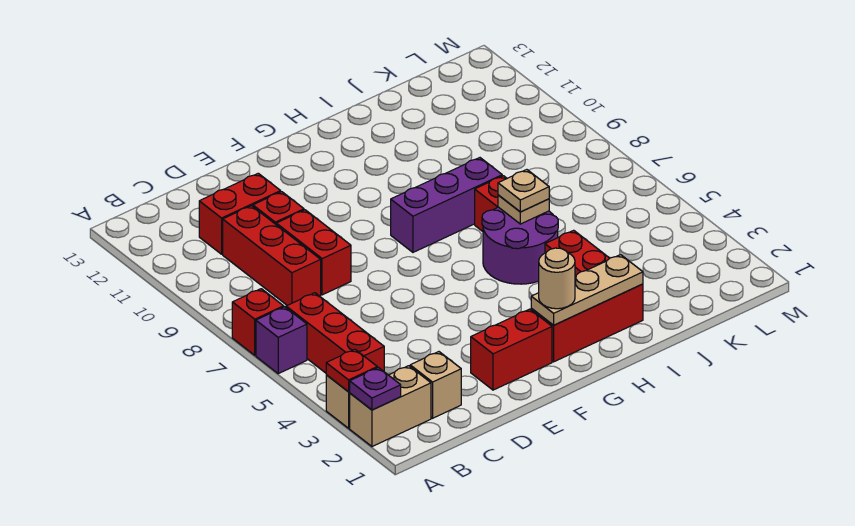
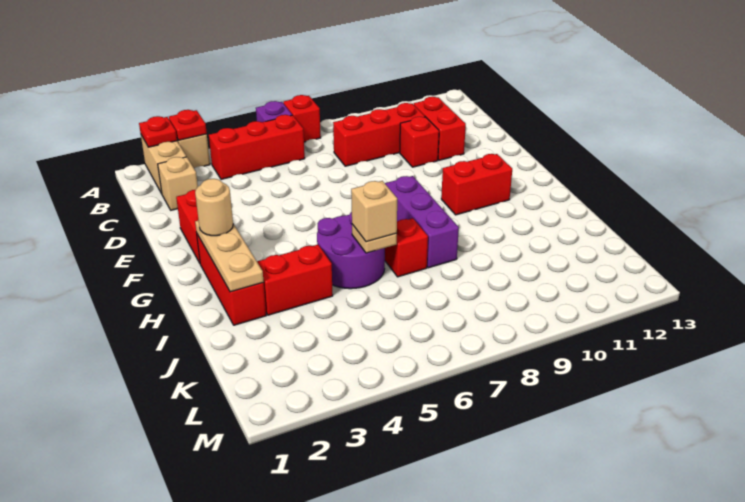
purple plate A2 level 2 -> red plate A2 level 2
red brick D8:D9 level 1 -> red brick G10:G11 level 1
tan plate I6 level 3 -> tan brick I6 level 3

